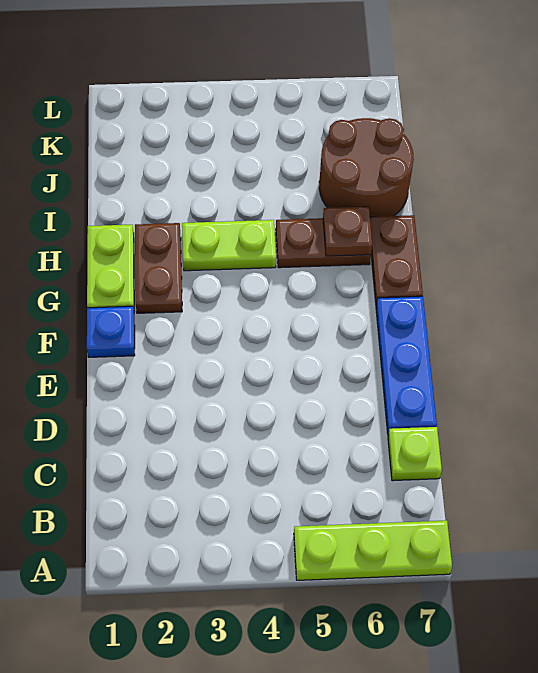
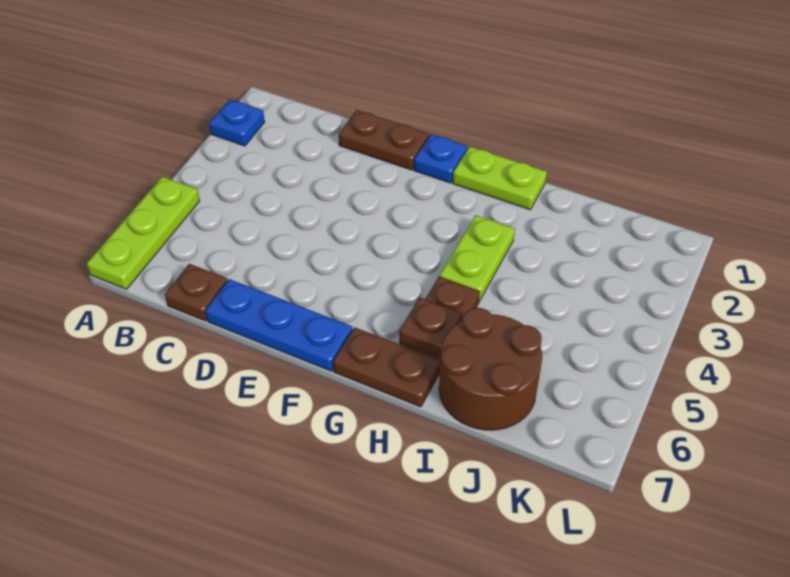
none -> blue plate A2 level 1
lime plate C7 level 1 -> brown plate C7 level 1
brown plate G2:H2 level 1 -> brown plate D1:E1 level 1

